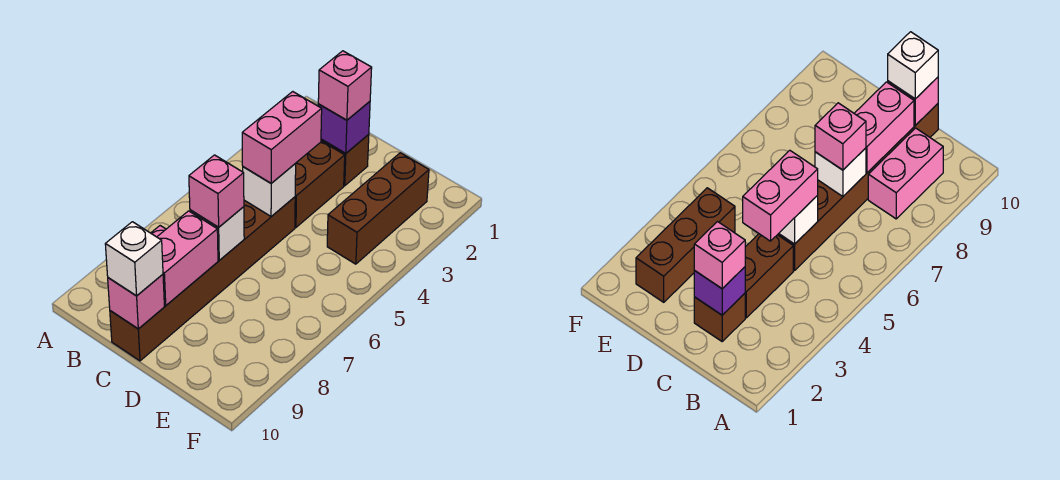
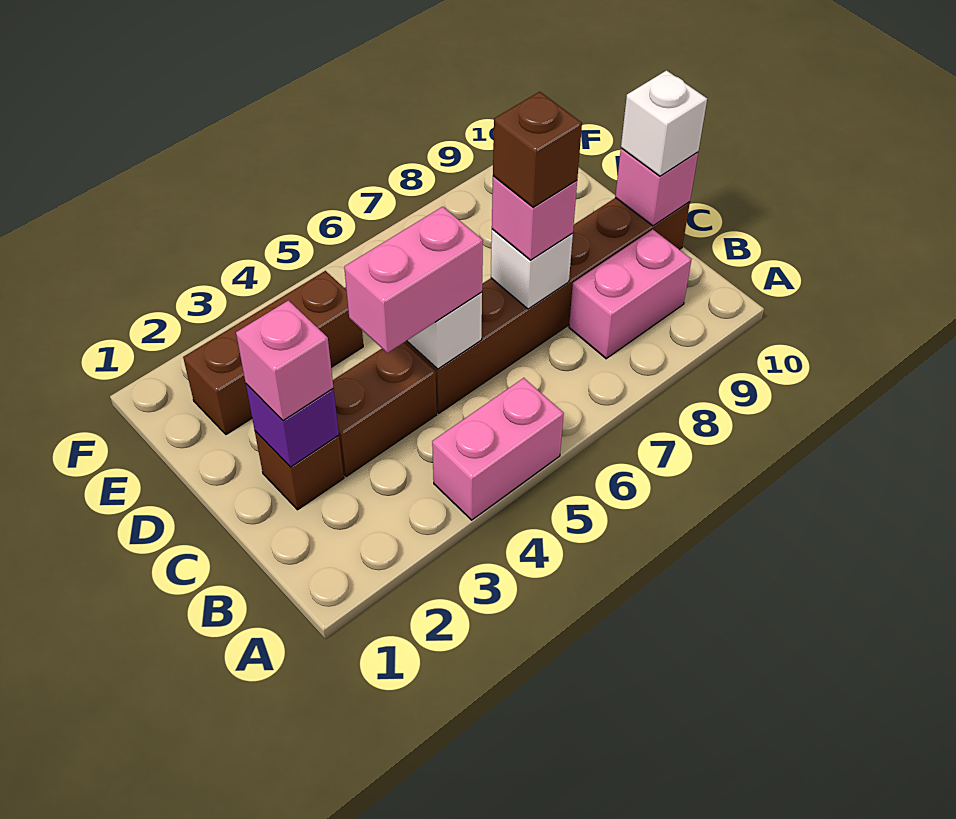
none -> brown brick C7 level 4
pink brick C8:C9 level 2 -> pink brick A4:A5 level 1

